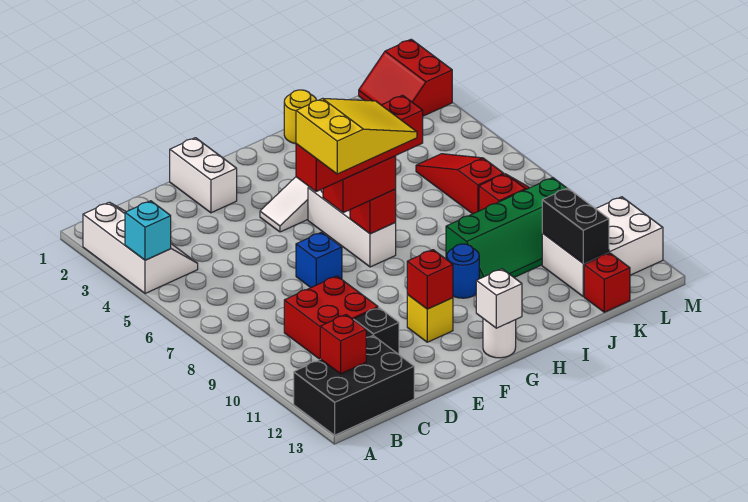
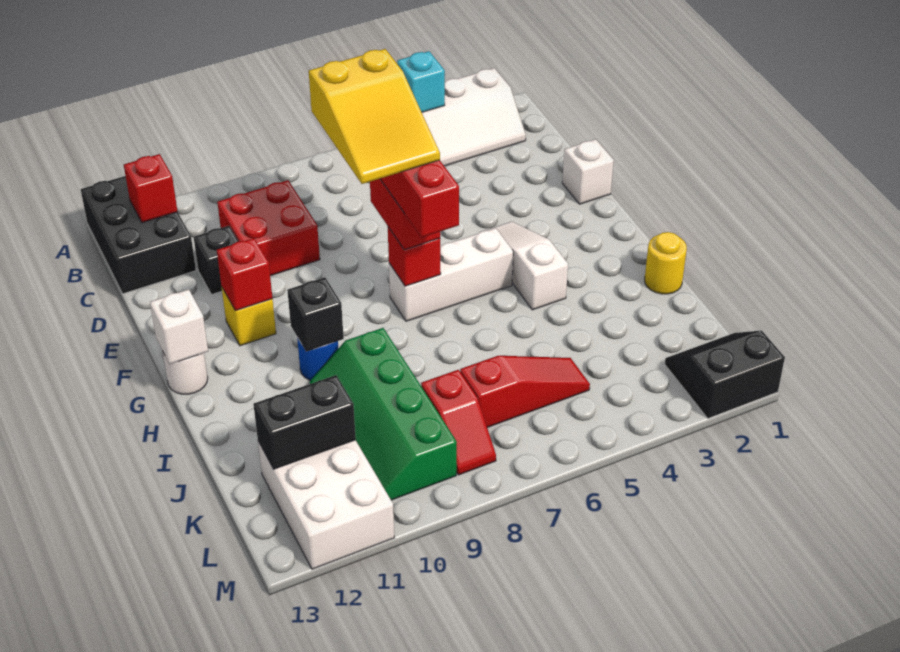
white brick E1:E2 level 1 -> white brick E1 level 1
blue brick E7 level 1 -> none
none -> black brick H10 level 2
red brick K13 level 1 -> none
red slope L1:M2 level 1 top M -> black slope L1:M2 level 1 top M

